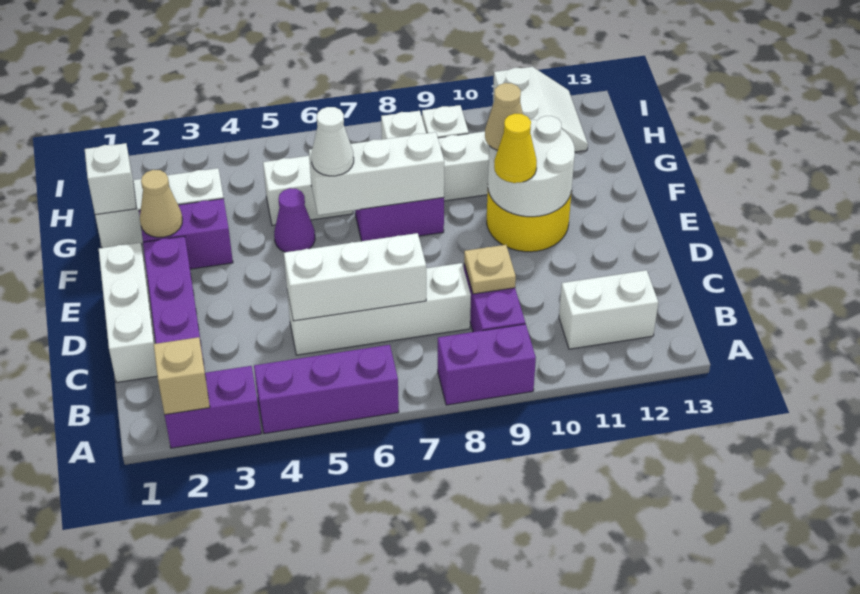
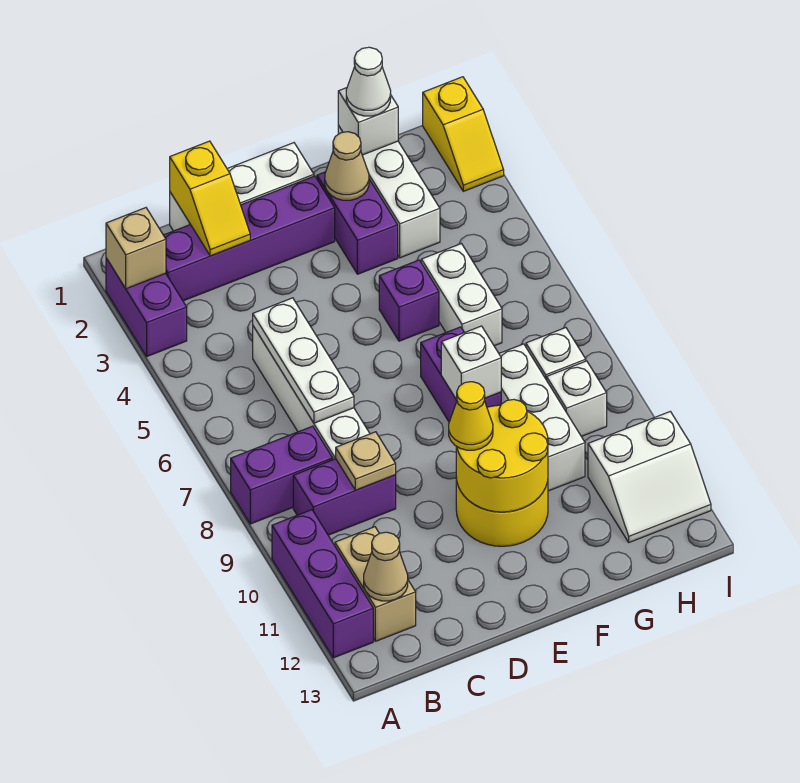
purple brick A4:A6 level 1 -> purple brick A10:A12 level 1
purple brick A8:A9 level 1 -> purple brick A8:B8 level 1
white brick B11:B12 level 1 -> tan brick B11:B12 level 1
none -> yellow slope C1:C2 level 2 top 1
white brick C5:C7 level 2 -> white plate C5:C7 level 2
white round brick E10:F11 level 2 -> yellow round brick E10:F11 level 2
purple cone F5 level 1 -> purple brick F5 level 1
white brick F6:F8 level 2 -> white brick F8 level 2
white cone F6 level 3 -> white cone G1 level 3
tan cone F10 level 3 -> tan cone B12 level 2
none -> yellow slope I1:I2 level 1 top 1

